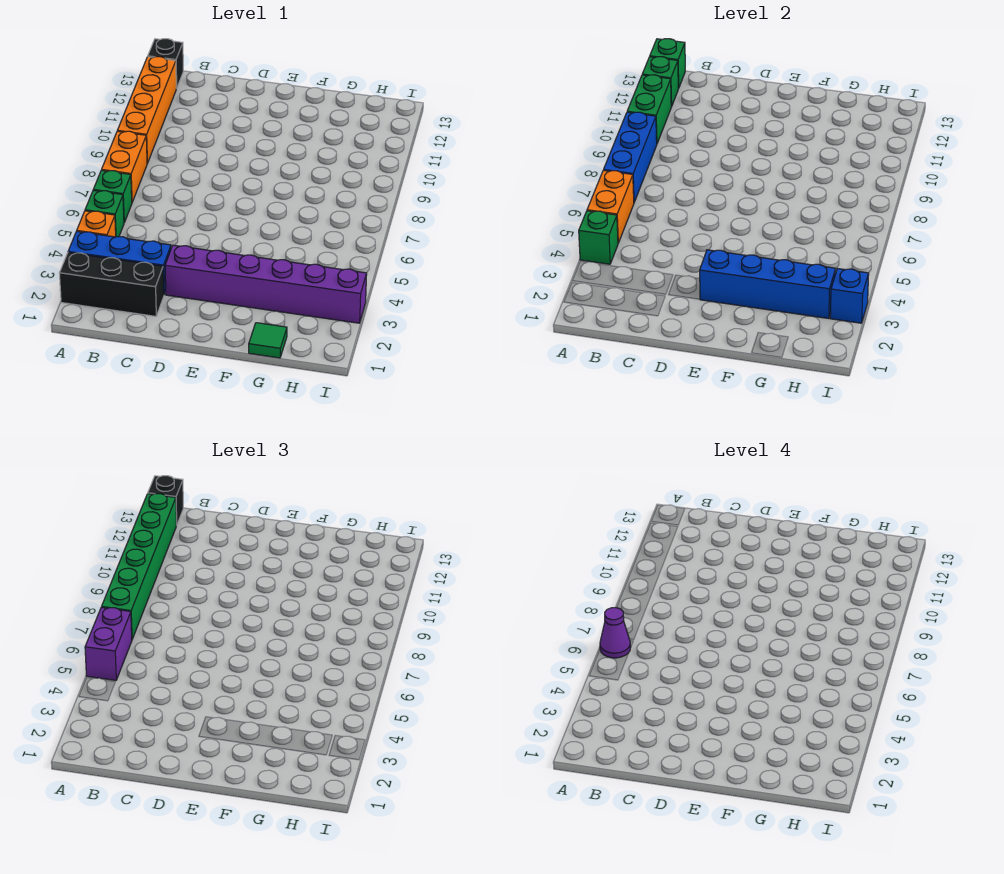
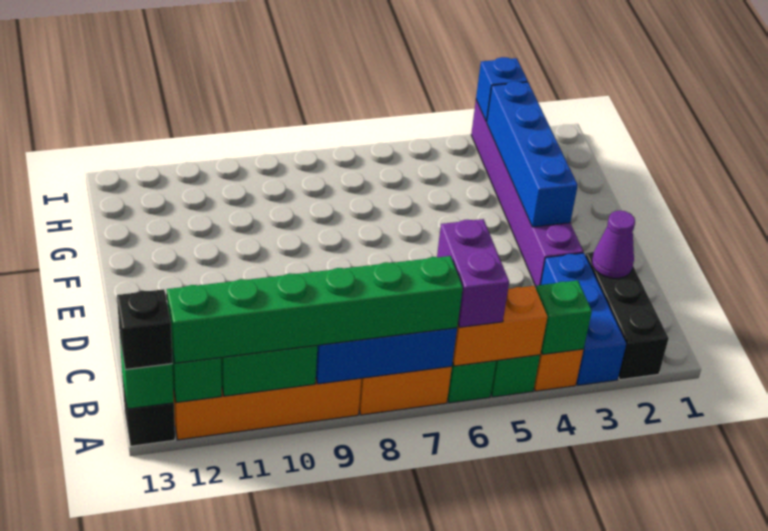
purple brick A5:A6 level 3 -> purple brick A6:B6 level 3
purple cone A6 level 4 -> purple cone C2 level 2
green tile G1 level 1 -> none

